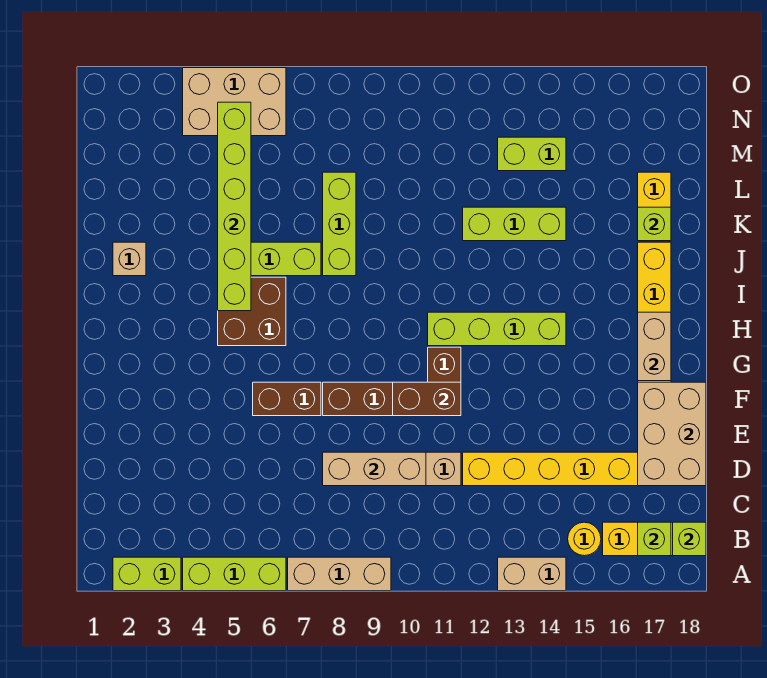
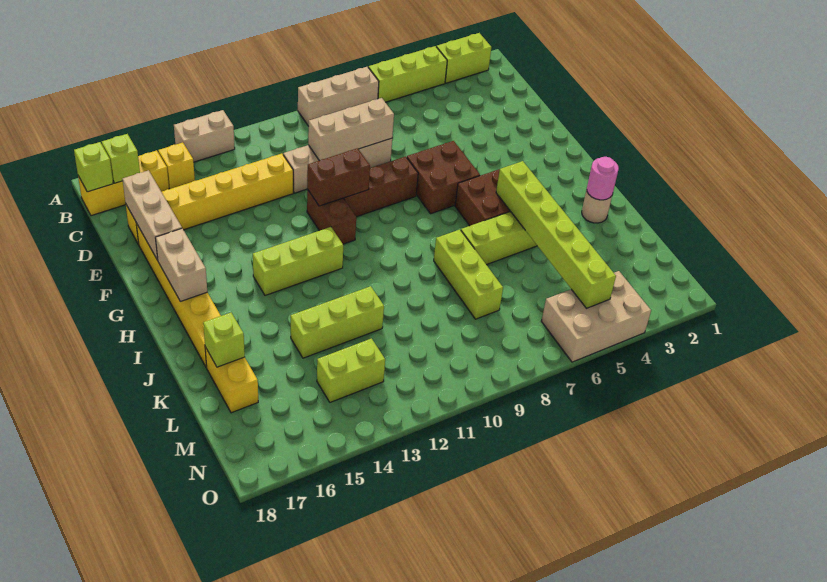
yellow round brick B15 level 1 -> yellow brick B15 level 1
tan brick D17:F18 level 2 -> tan brick D17:F17 level 2
brown brick F6:F7 level 1 -> brown brick F6:G7 level 1
lime brick H11:H14 level 1 -> lime brick H12:H14 level 1
tan brick J2 level 1 -> tan round brick J2 level 1
none -> pink round brick J2 level 2

